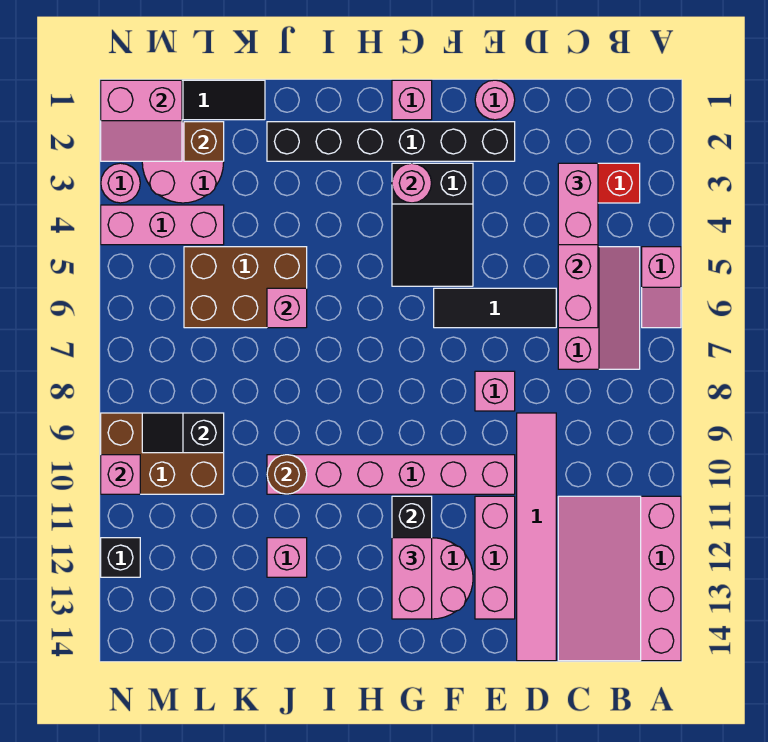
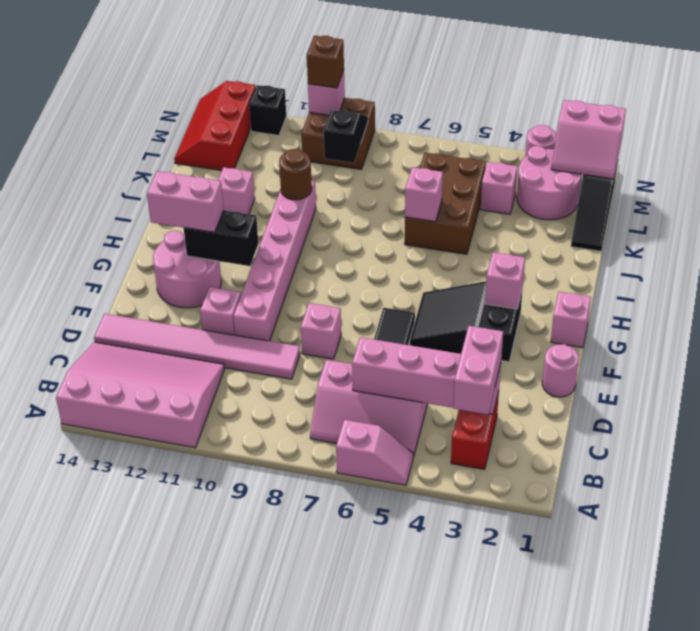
pink slope A5:A6 level 1 top 5 -> pink slope A5:A6 level 1 top 6
pink brick C3:C4 level 3 -> pink brick B3:C3 level 3
black brick E2:J2 level 1 -> none
pink brick E11:E13 level 1 -> pink brick E11 level 1
pink round brick G3 level 2 -> pink brick G3 level 2
brown brick L2 level 2 -> brown brick N10 level 3
pink brick L4:N4 level 1 -> pink brick L4 level 1
brown brick L9:N10 level 1 -> brown brick M9:N10 level 1
none -> red slope L13:N14 level 1 top 13
pink slope M1:N2 level 2 top 1 -> pink slope M1:N2 level 2 top N

